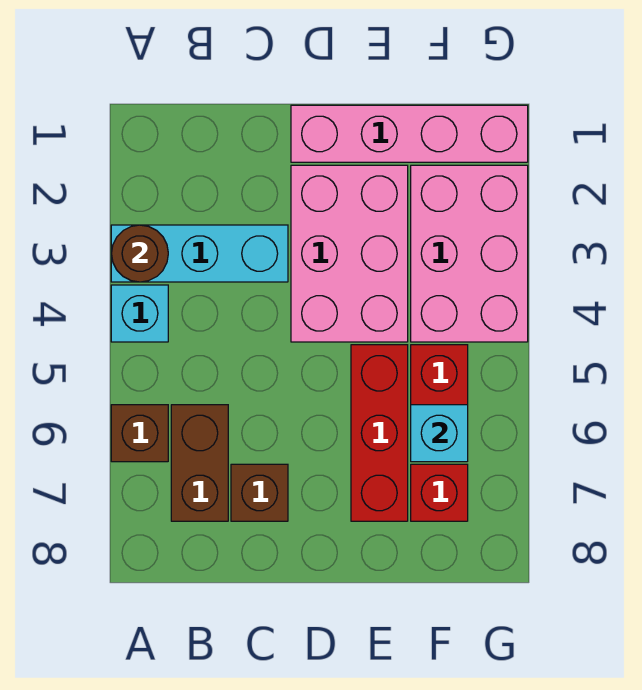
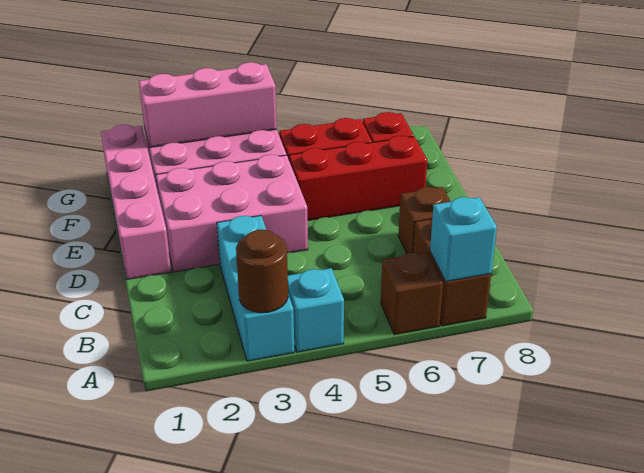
brown brick B6:B7 level 1 -> brown brick A7:B7 level 1
cyan brick F6 level 2 -> cyan brick A7 level 2
none -> pink brick G2:G4 level 2

